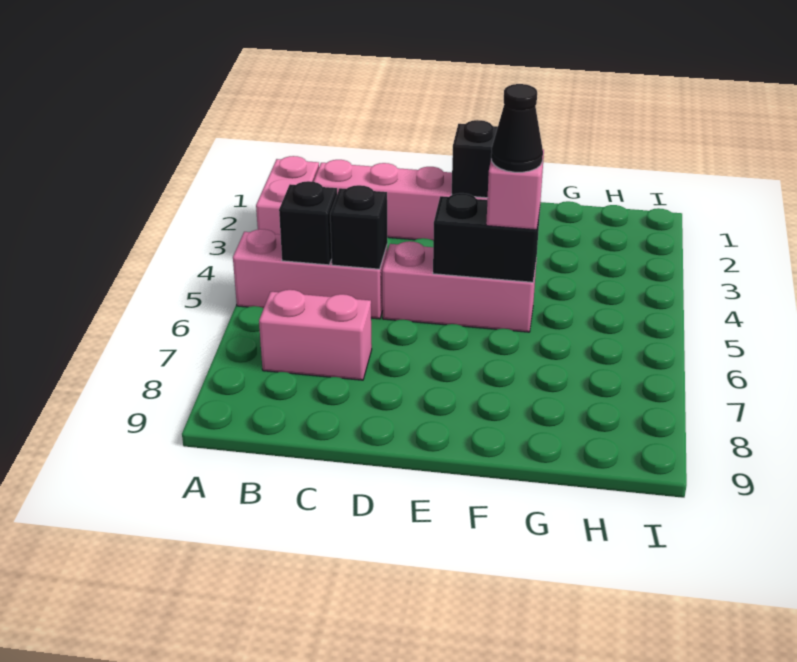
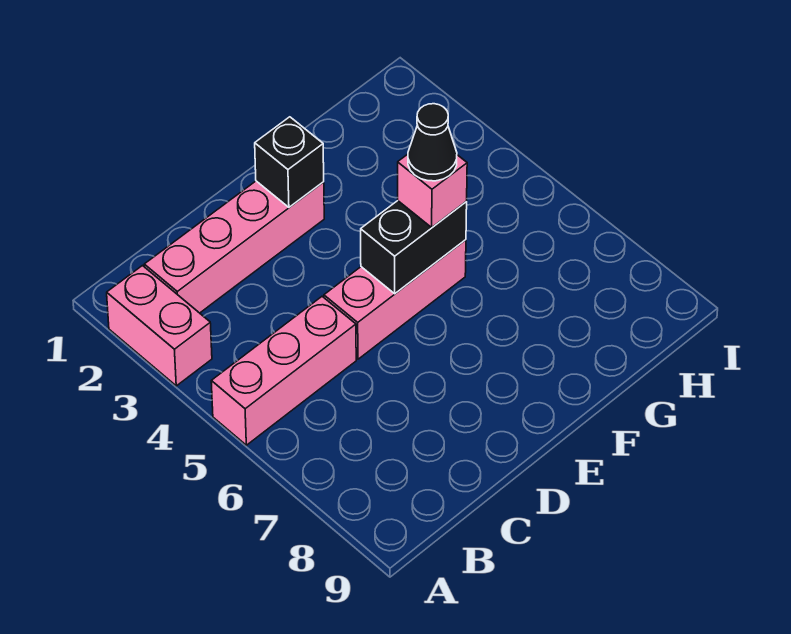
black brick B5 level 2 -> none
pink brick B7:C7 level 1 -> none
black brick C5 level 2 -> none

